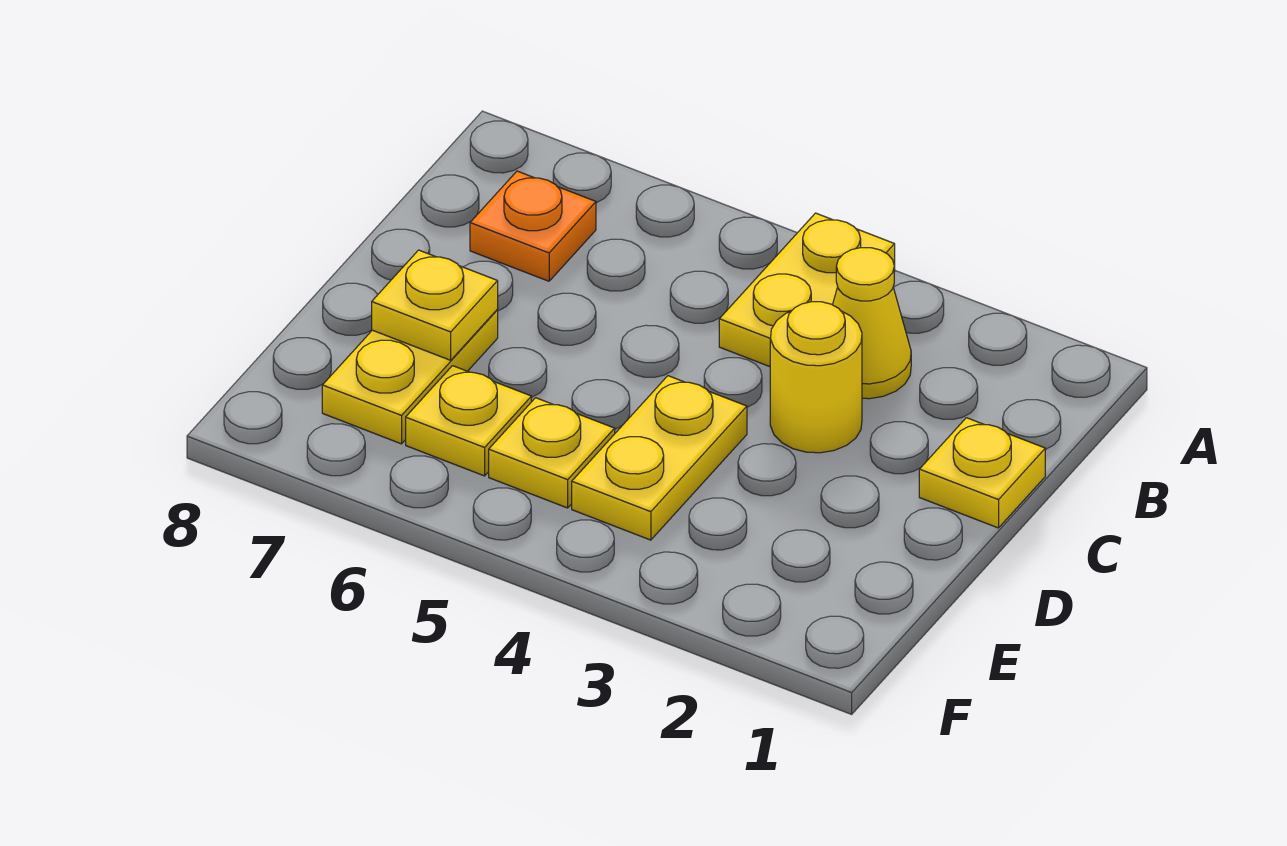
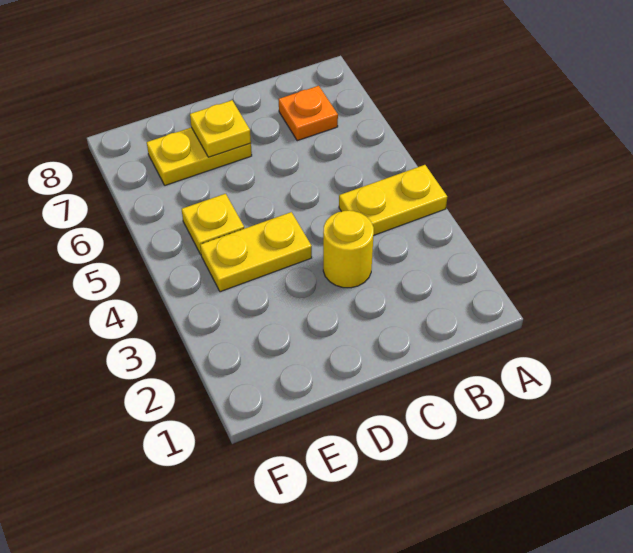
yellow cone B3 level 1 -> none
yellow plate C1 level 1 -> none
yellow plate E6 level 1 -> none

